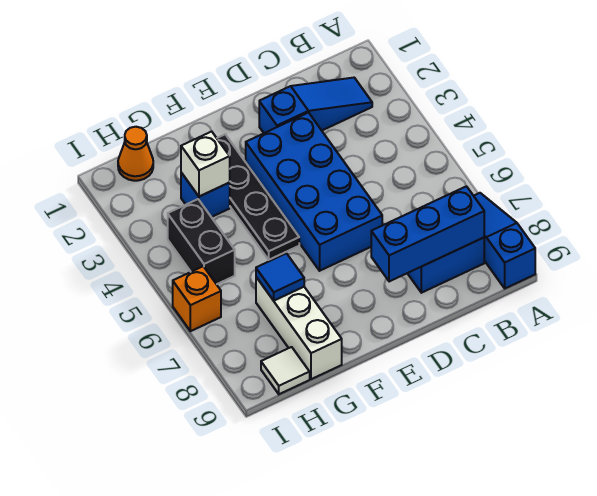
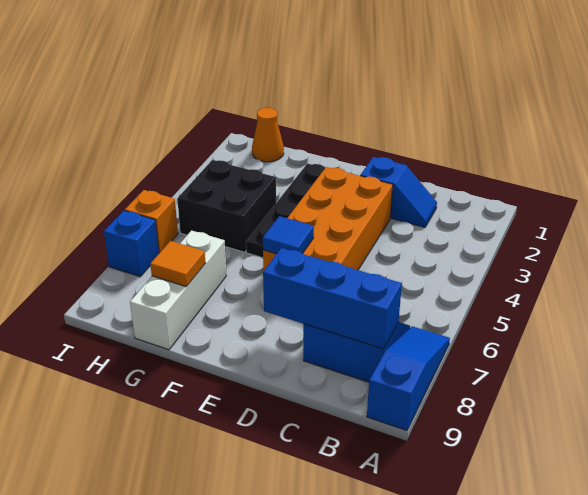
blue slope B2:D2 level 1 top D -> blue slope C2:D2 level 1 top D
blue brick D3:E6 level 1 -> orange brick D3:E6 level 1
blue brick G3 level 1 -> blue brick I7 level 1
white brick G3 level 2 -> none
blue tile G7 level 2 -> blue tile E6 level 2
none -> orange tile G8 level 2
black brick H4:H5 level 1 -> black brick G4:H5 level 1
white tile H9 level 1 -> none

